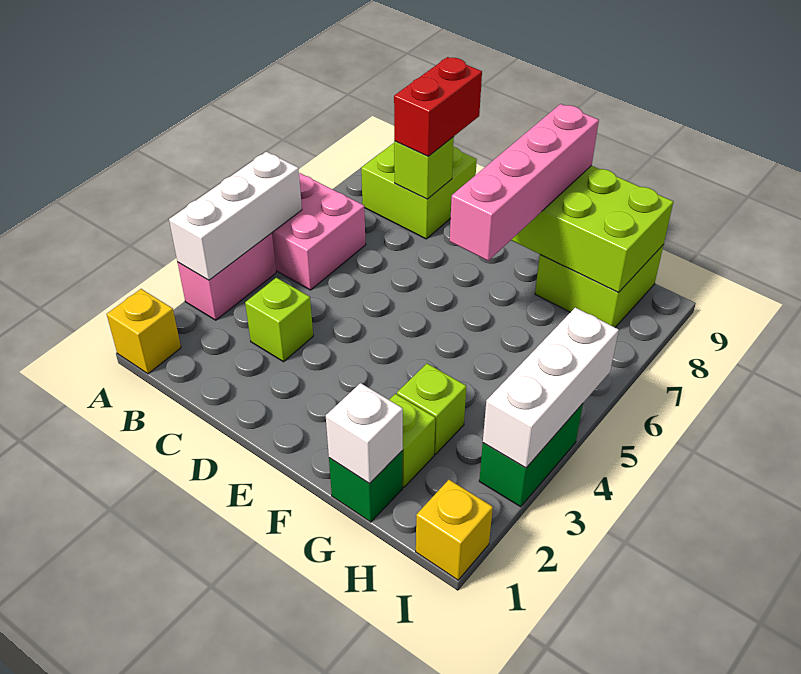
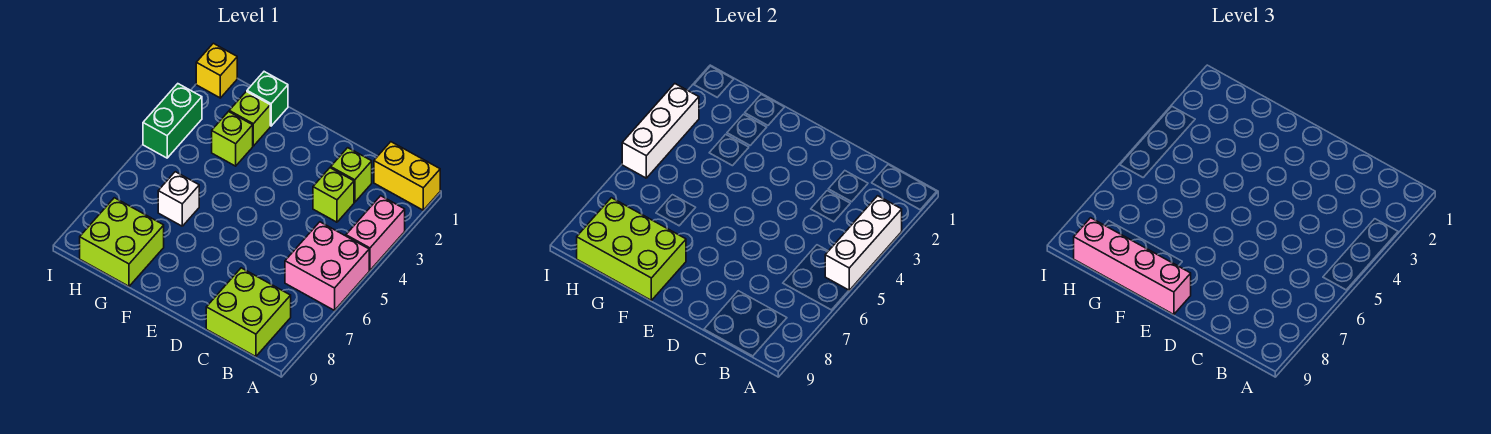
yellow brick A1 level 1 -> yellow brick A1:B1 level 1
lime brick C8 level 2 -> lime brick C2 level 1
red brick C8:C9 level 3 -> none
pink brick F6:F9 level 3 -> pink brick E9:H9 level 3
white brick G1 level 2 -> white brick G6 level 1

